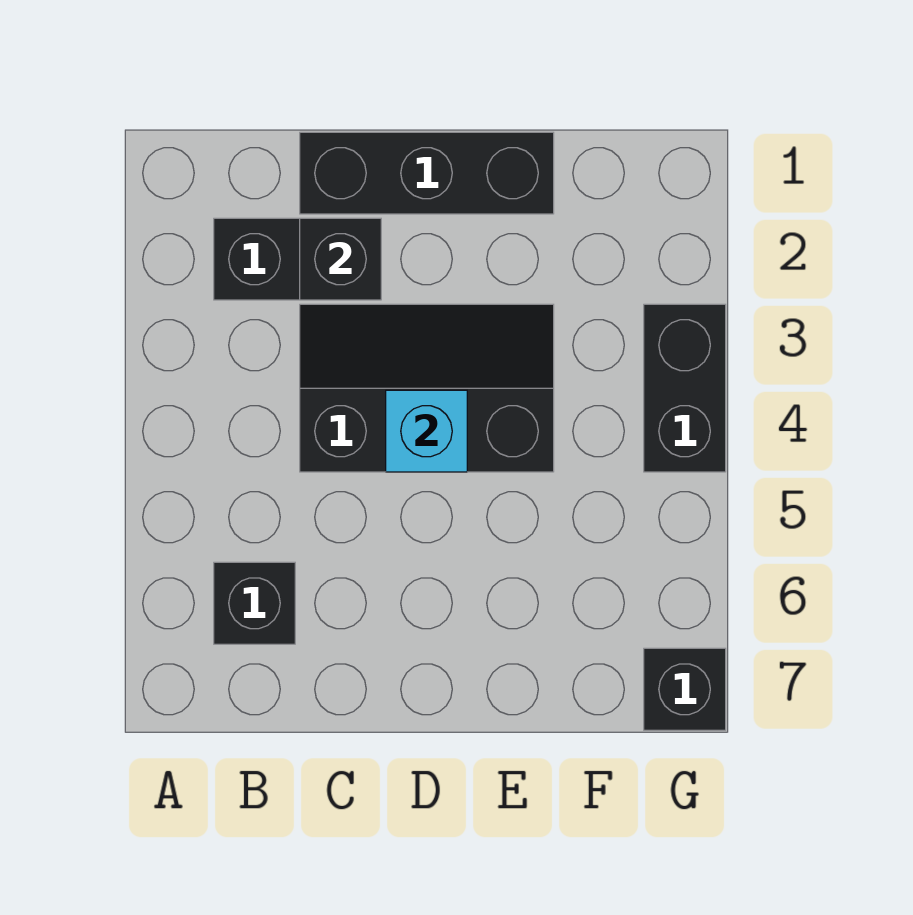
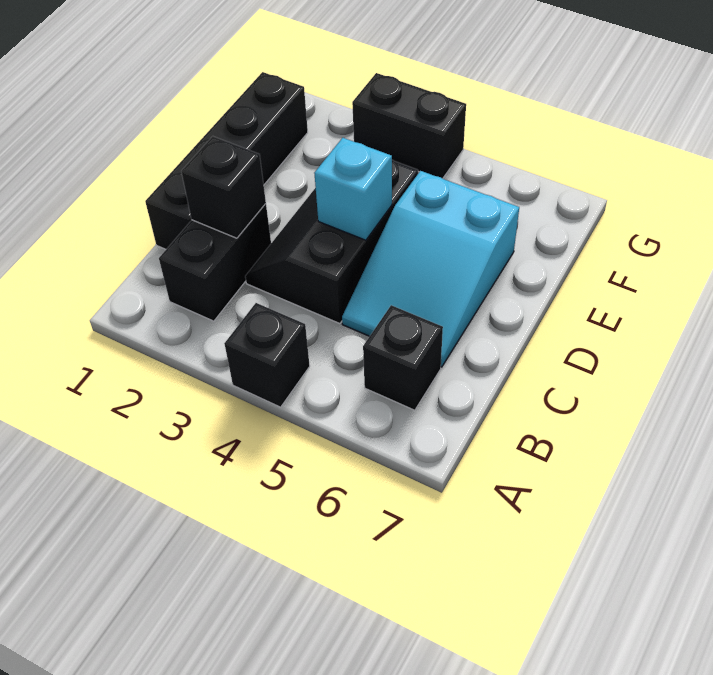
black brick C1:E1 level 1 -> black brick C1:F1 level 1
none -> cyan slope C5:E6 level 1 top E
black brick G7 level 1 -> black brick A4 level 1

